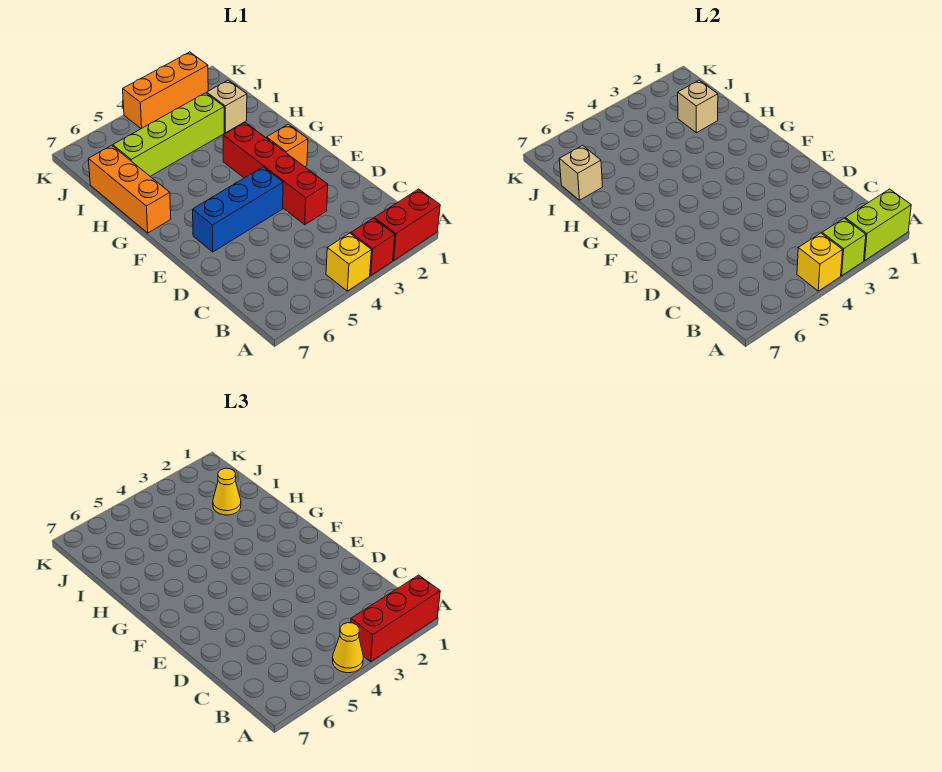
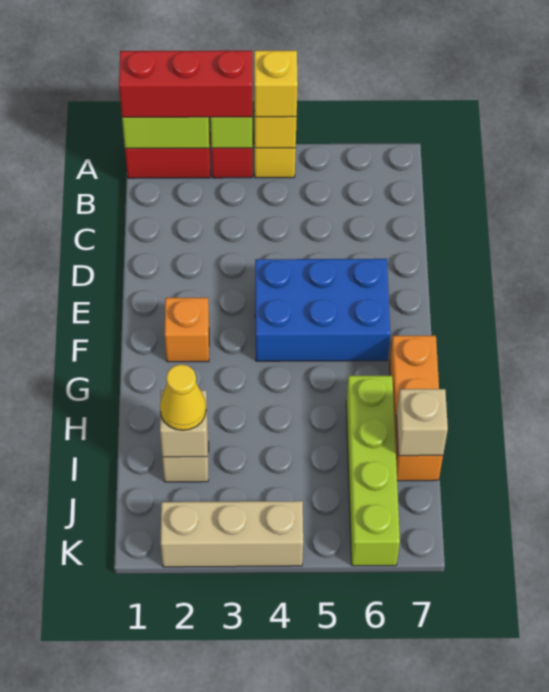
yellow cone A4 level 3 -> yellow brick A4 level 3
red brick D3:G3 level 1 -> none
blue brick E4:E6 level 1 -> blue brick E4:F6 level 1
lime brick I3:I6 level 1 -> lime brick H6:K6 level 1
orange brick K2:K4 level 1 -> tan brick K2:K4 level 1

